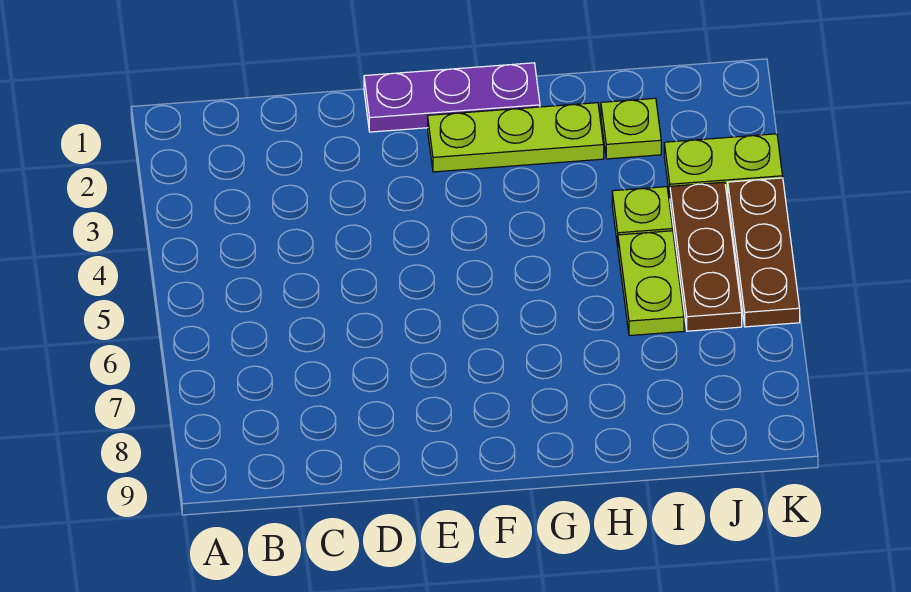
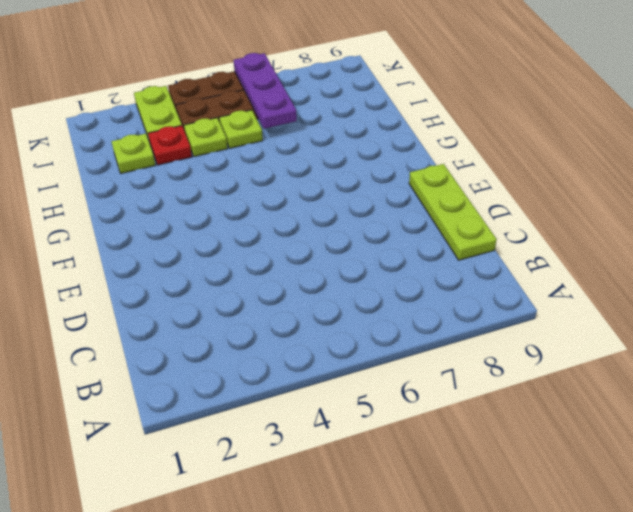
purple plate E1:G1 level 1 -> purple plate I6:K6 level 2
lime plate F2:H2 level 1 -> lime plate C9:E9 level 1
none -> red plate I3 level 1
lime plate I5:I6 level 1 -> lime plate I5 level 1

